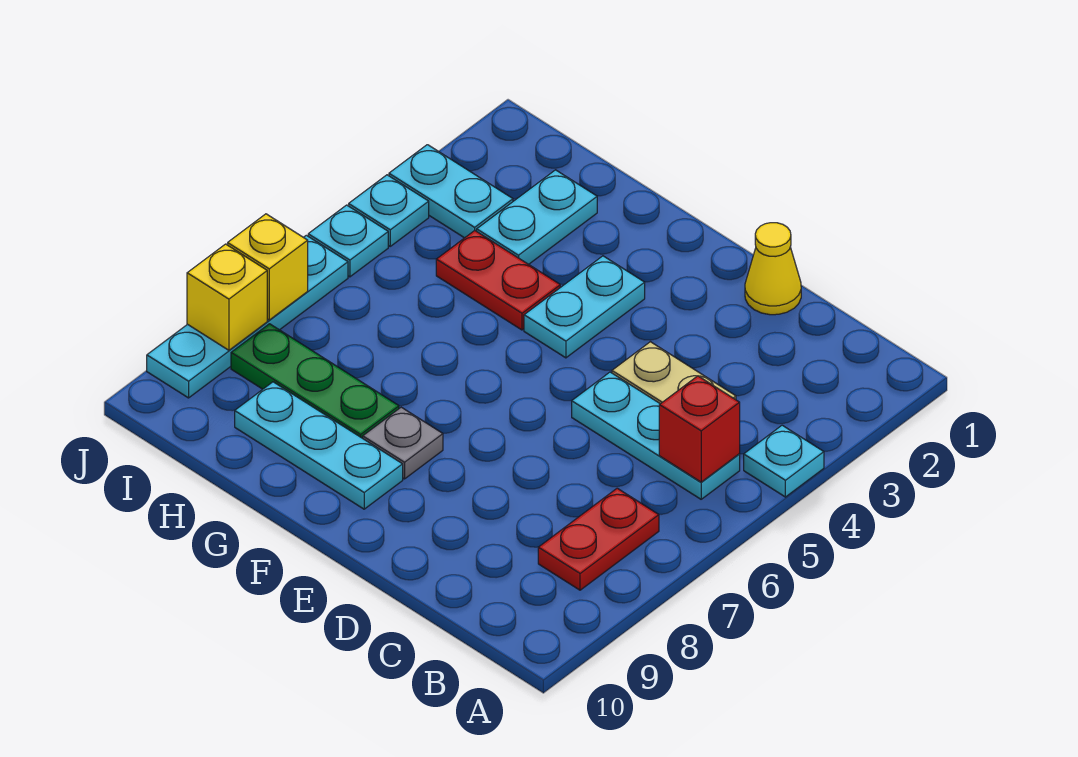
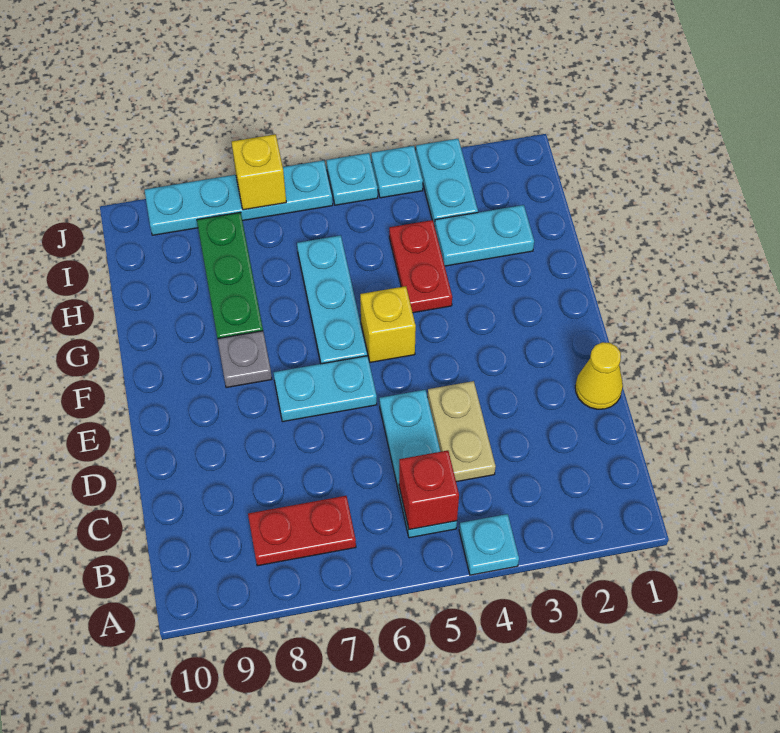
cyan plate F3:F4 level 1 -> cyan plate E6:E7 level 1
cyan plate F9:H9 level 1 -> cyan plate F6:H6 level 1
yellow brick J8 level 2 -> yellow brick F5 level 1

